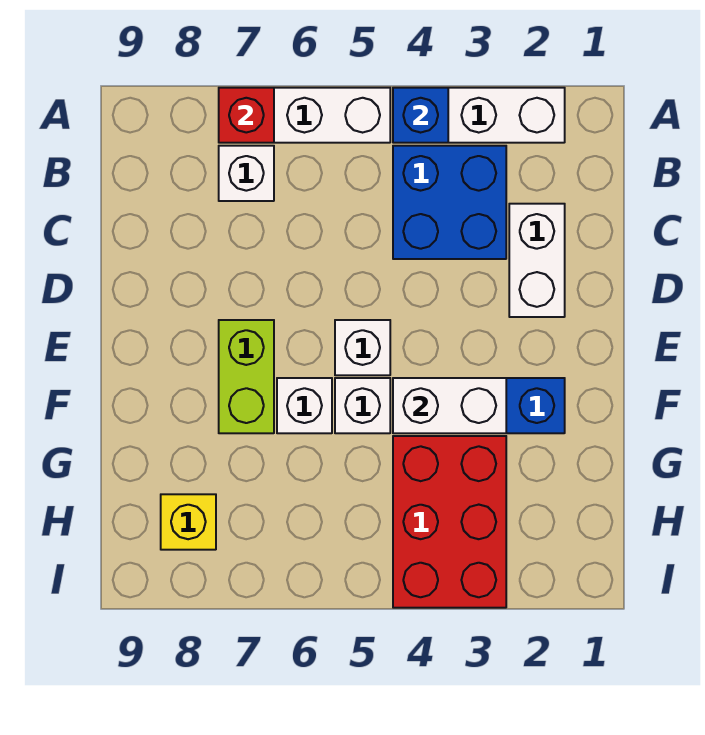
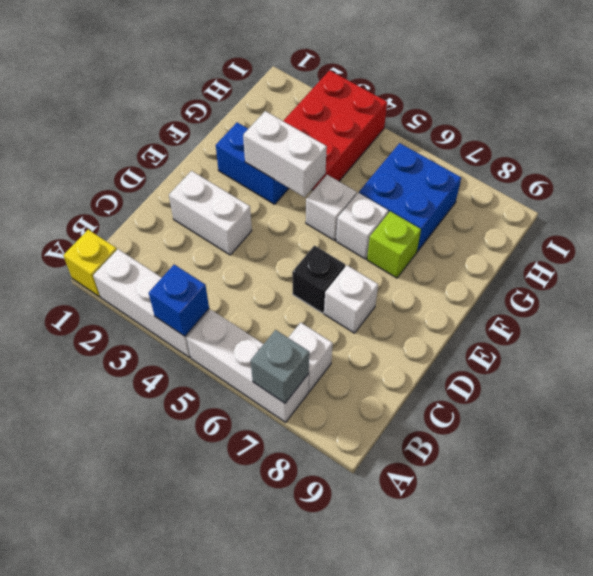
red brick A7 level 2 -> grey brick A7 level 2
blue brick B3:C4 level 1 -> blue brick G6:H7 level 1
white brick C2:D2 level 1 -> white brick D2:D3 level 1
none -> black brick D6 level 1
white brick E5 level 1 -> white brick D7 level 1
lime brick E7:F7 level 1 -> lime brick F7 level 1
yellow brick H8 level 1 -> yellow brick A1 level 1

